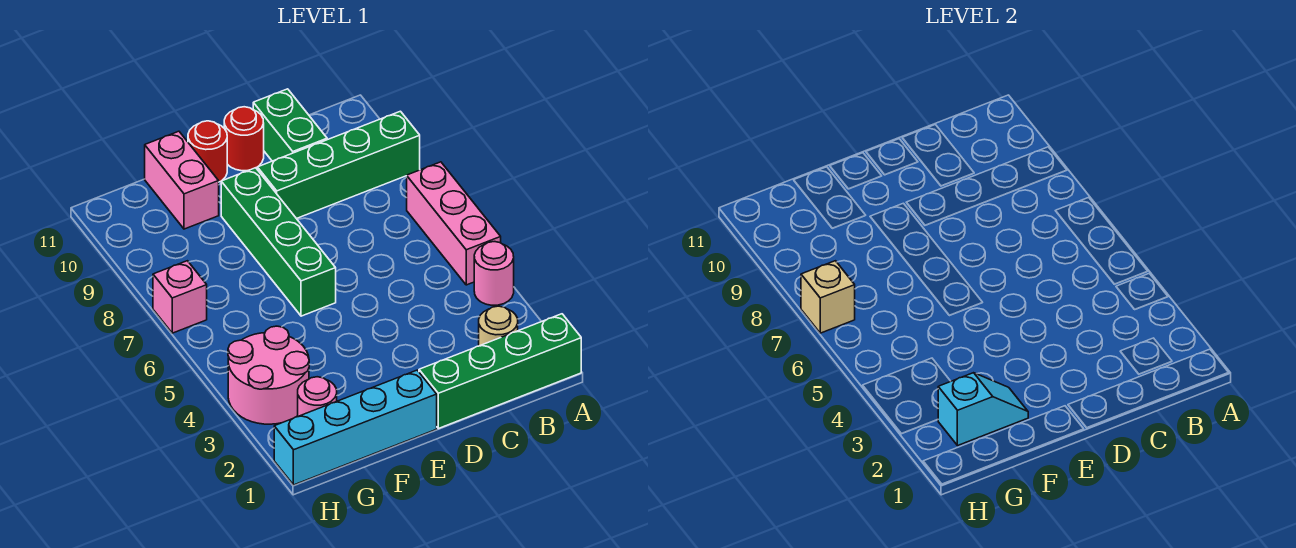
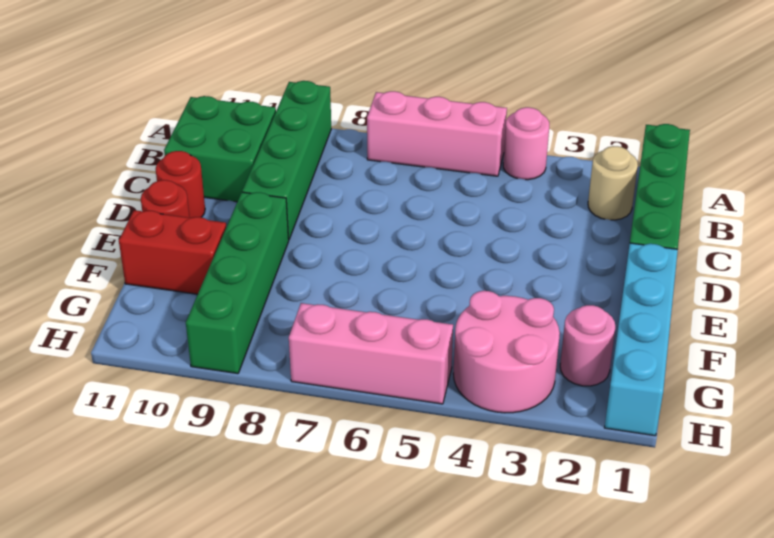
green brick C10:C11 level 1 -> green brick B10:C11 level 1
green brick E6:E9 level 1 -> green brick E9:H9 level 1
cyan slope F2:G2 level 2 top G -> none
pink brick F10:F11 level 1 -> red brick F10:F11 level 1
pink brick H7 level 1 -> pink brick H5:H7 level 1
tan brick H7 level 2 -> none

